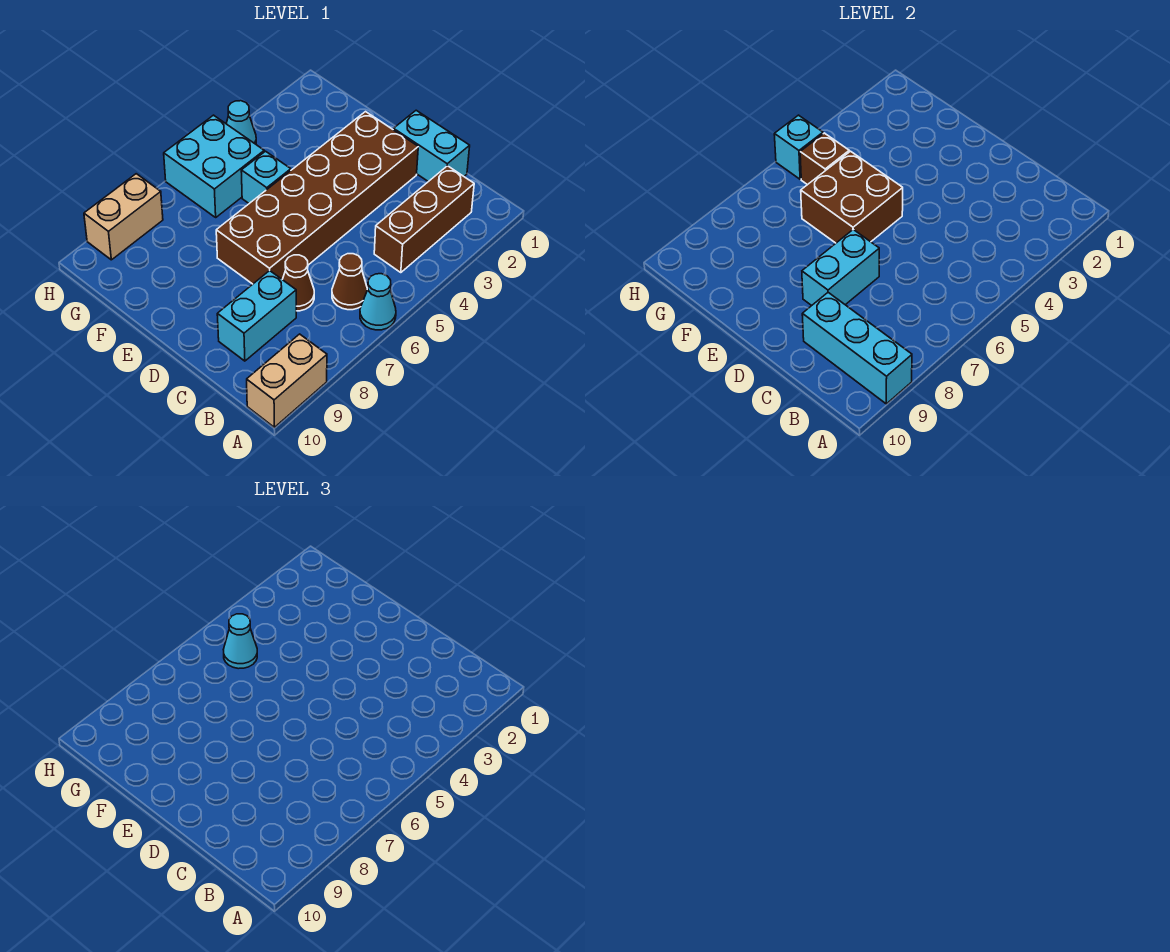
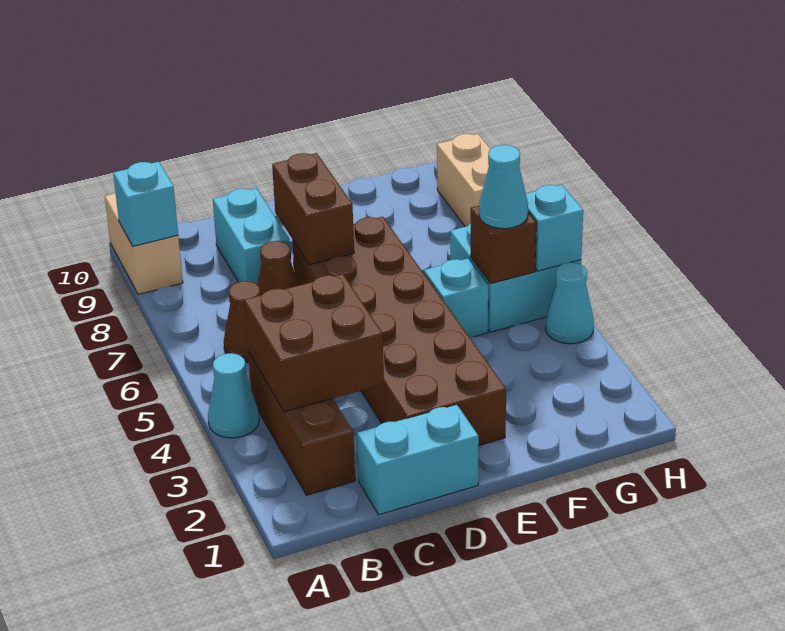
cyan cone A6 level 1 -> cyan cone A4 level 1
cyan brick A9:C9 level 2 -> cyan brick A9 level 2
cyan brick D7:D8 level 2 -> brown brick D7:D8 level 2
brown brick E5:F6 level 2 -> brown brick B3:C4 level 2

